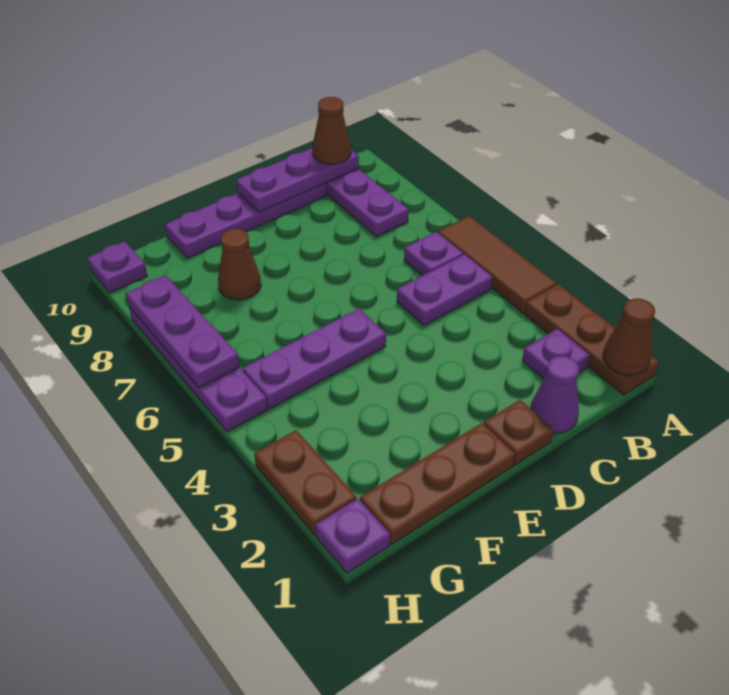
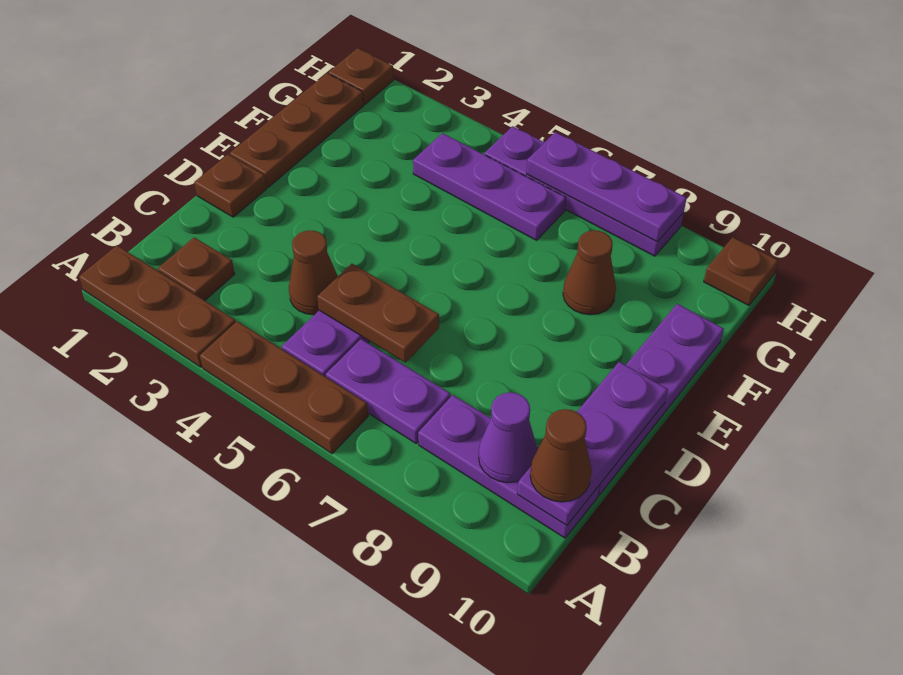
brown cone A1 level 2 -> brown cone C4 level 1
brown tile A4:A6 level 1 -> brown plate A4:A6 level 1
purple plate B2 level 1 -> brown plate B2 level 1
purple plate B6 level 1 -> purple plate B6:B7 level 1
purple cone C1 level 1 -> purple cone B9 level 2
purple plate E5:G5 level 1 -> purple plate G4:G6 level 1
purple plate H1 level 1 -> brown plate H1 level 1
brown plate H2:H3 level 1 -> brown plate C5:C6 level 2
purple plate H10 level 1 -> brown plate H10 level 1

